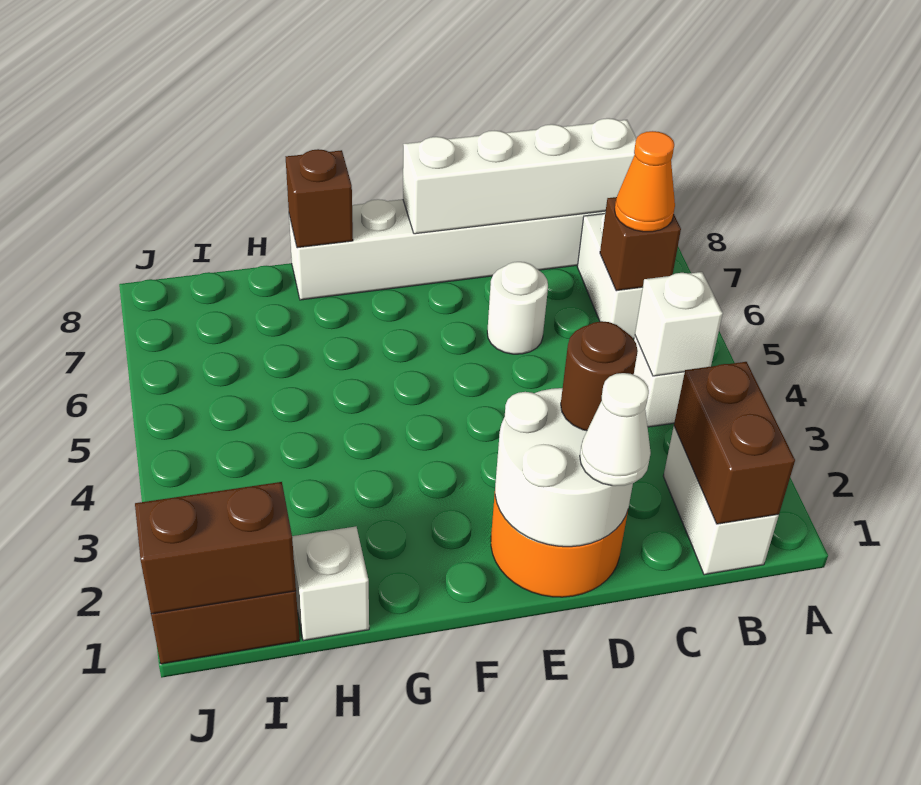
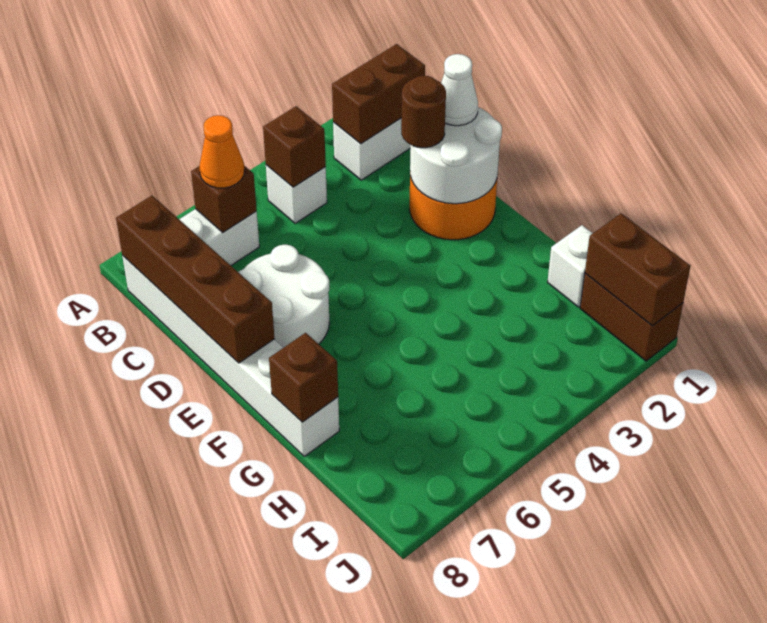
white brick B4 level 2 -> brown brick B4 level 2
white brick B8:E8 level 2 -> brown brick B8:E8 level 2
white round brick D6 level 1 -> white round brick D6:E7 level 1

